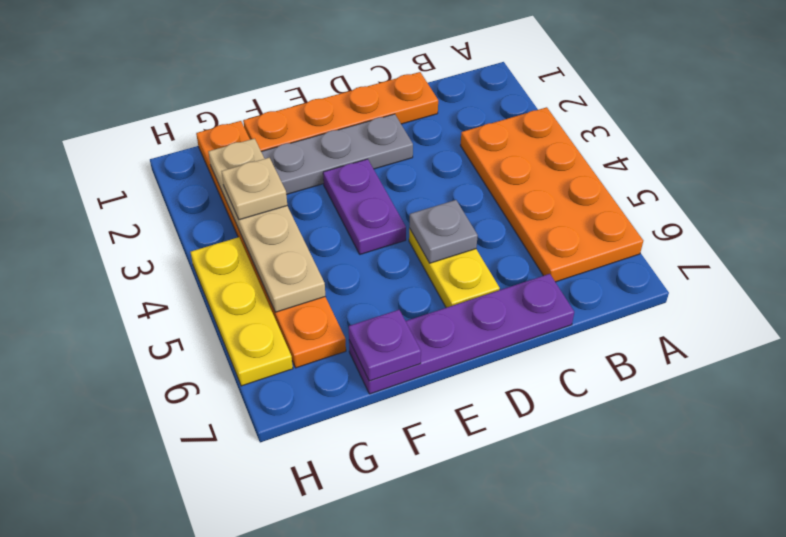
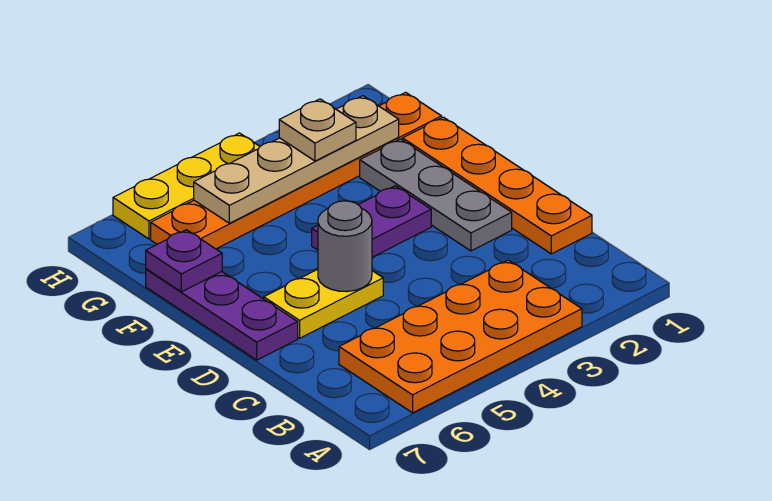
purple plate C7:F7 level 1 -> purple plate D7:F7 level 1
grey plate D5 level 2 -> grey round brick D5 level 2

